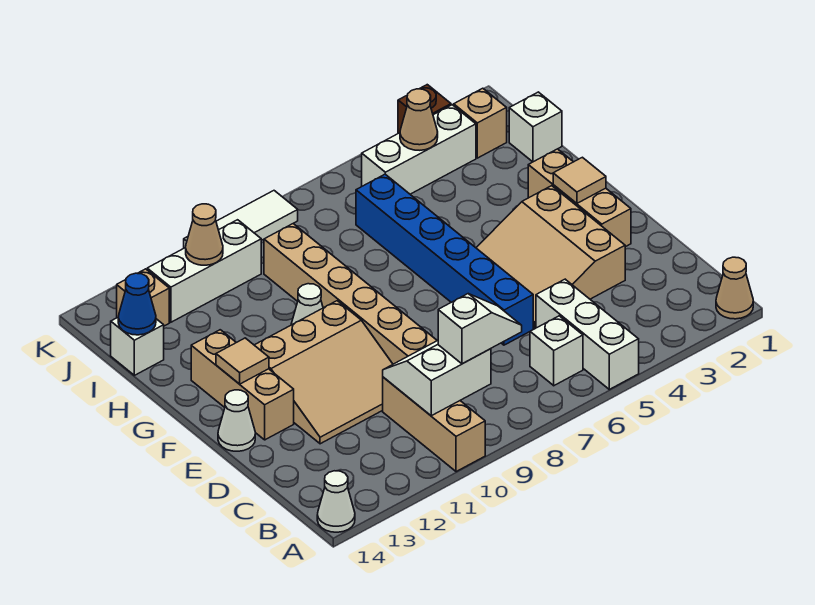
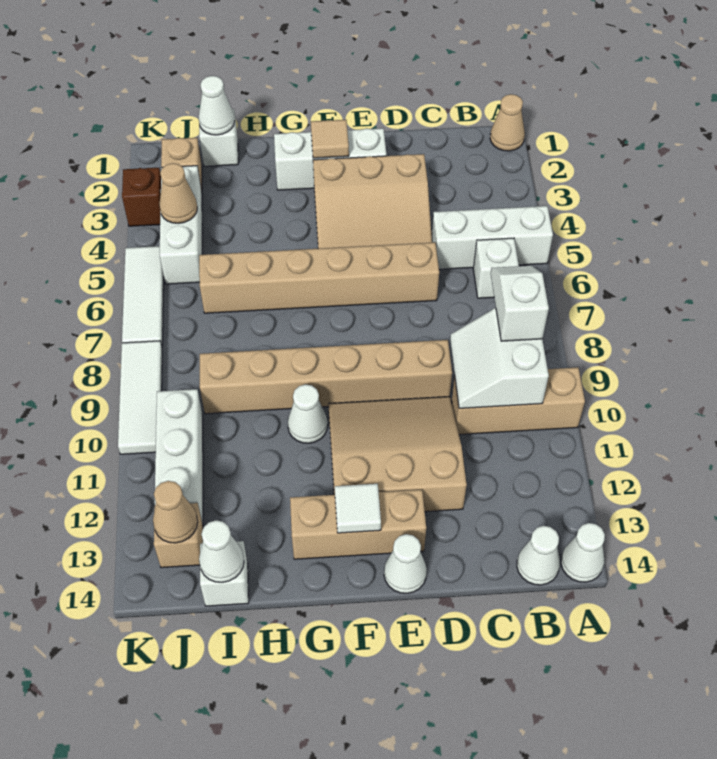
none -> white cone B14 level 1
blue brick D6:I6 level 1 -> tan brick D6:I6 level 1
tan slope D10:F12 level 1 top F -> tan slope D10:F12 level 1 top 12
tan brick E2:G2 level 1 -> white brick E2:G2 level 1
tan tile F13 level 2 -> white tile F13 level 2
none -> white cone I1 level 2
blue cone I14 level 2 -> white cone I14 level 2
tan cone J11 level 2 -> tan cone J13 level 2
none -> white tile K5:K7 level 1

